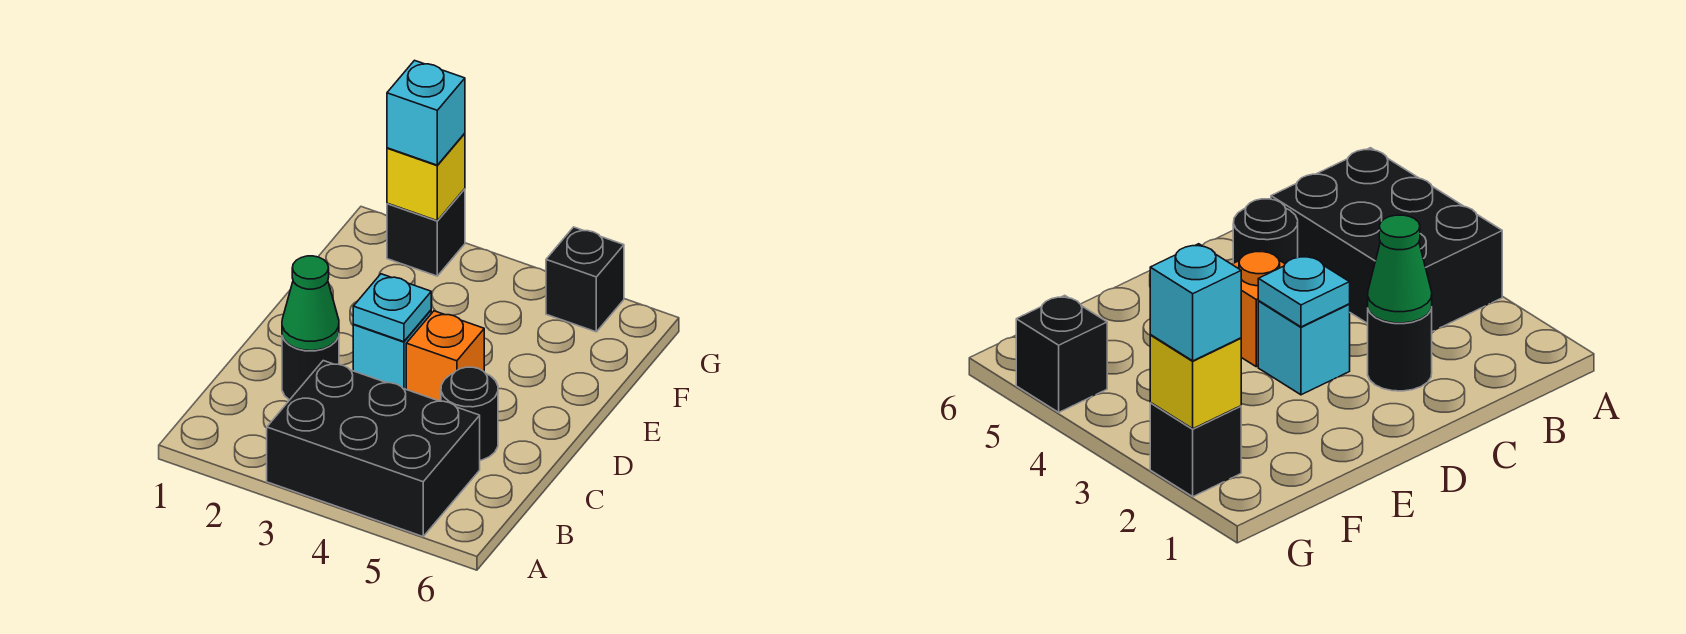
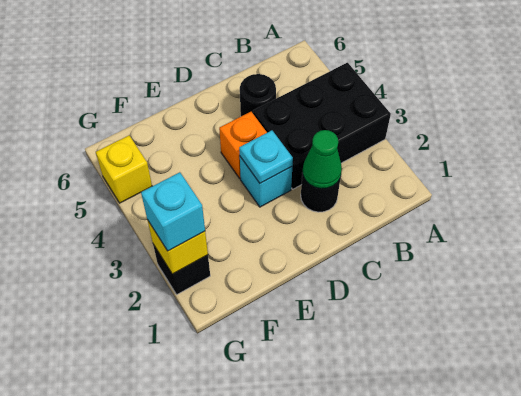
black brick A3:B5 level 1 -> black brick A3:C4 level 1
black brick G5 level 1 -> yellow brick G5 level 1

